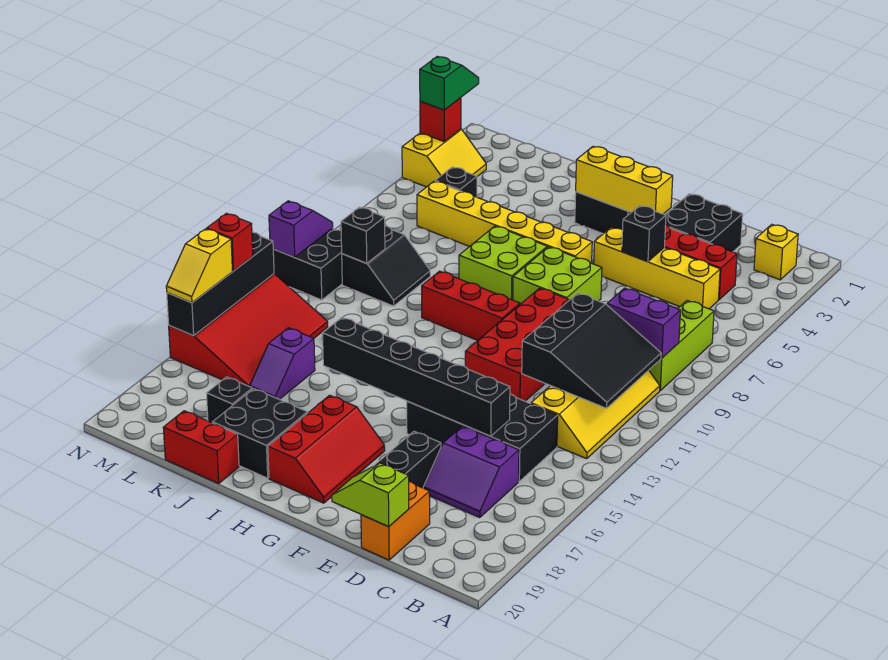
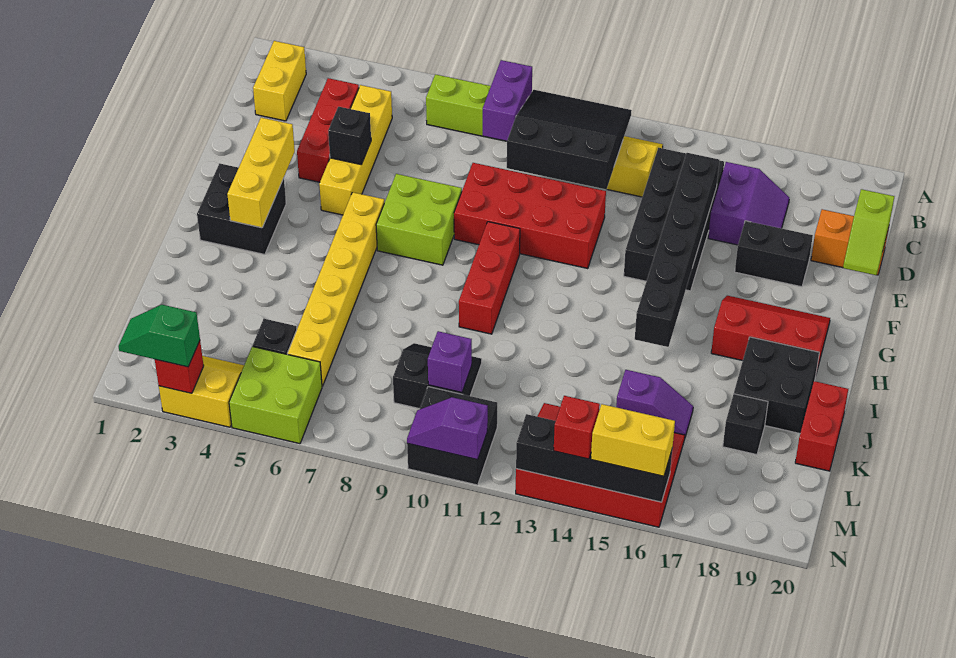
yellow brick B2 level 1 -> yellow brick B2:C2 level 1
black brick D2:E3 level 1 -> none
lime brick H7:I8 level 1 -> lime brick M5:N6 level 1
black brick L10 level 2 -> purple brick L10 level 2
yellow slope N15:N16 level 3 top 15 -> yellow brick N15:N16 level 3

